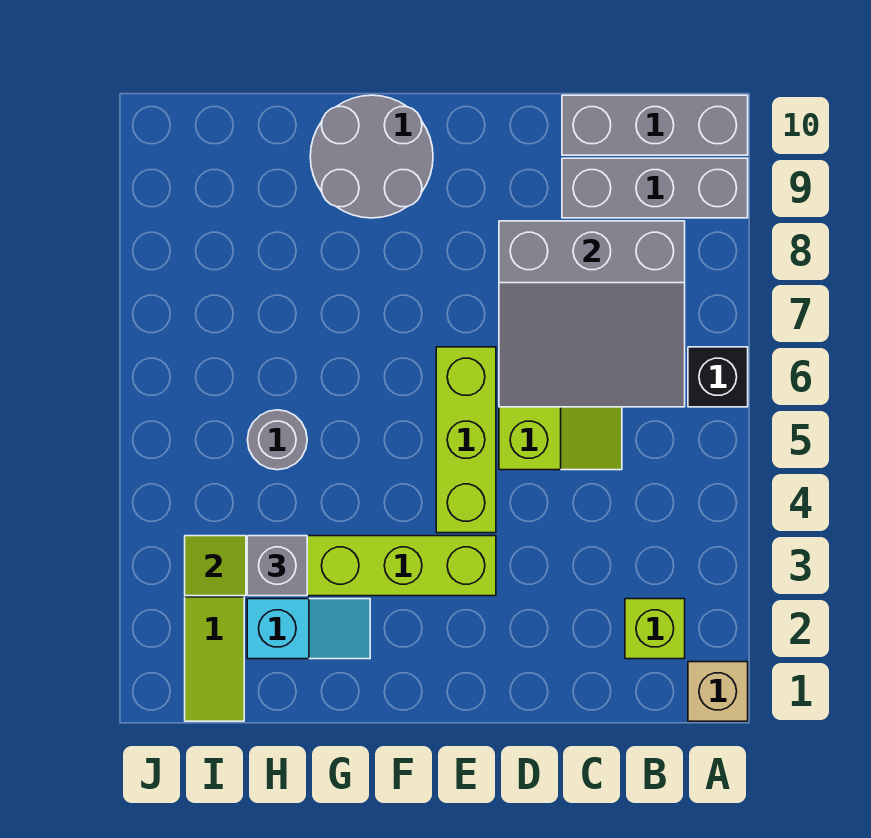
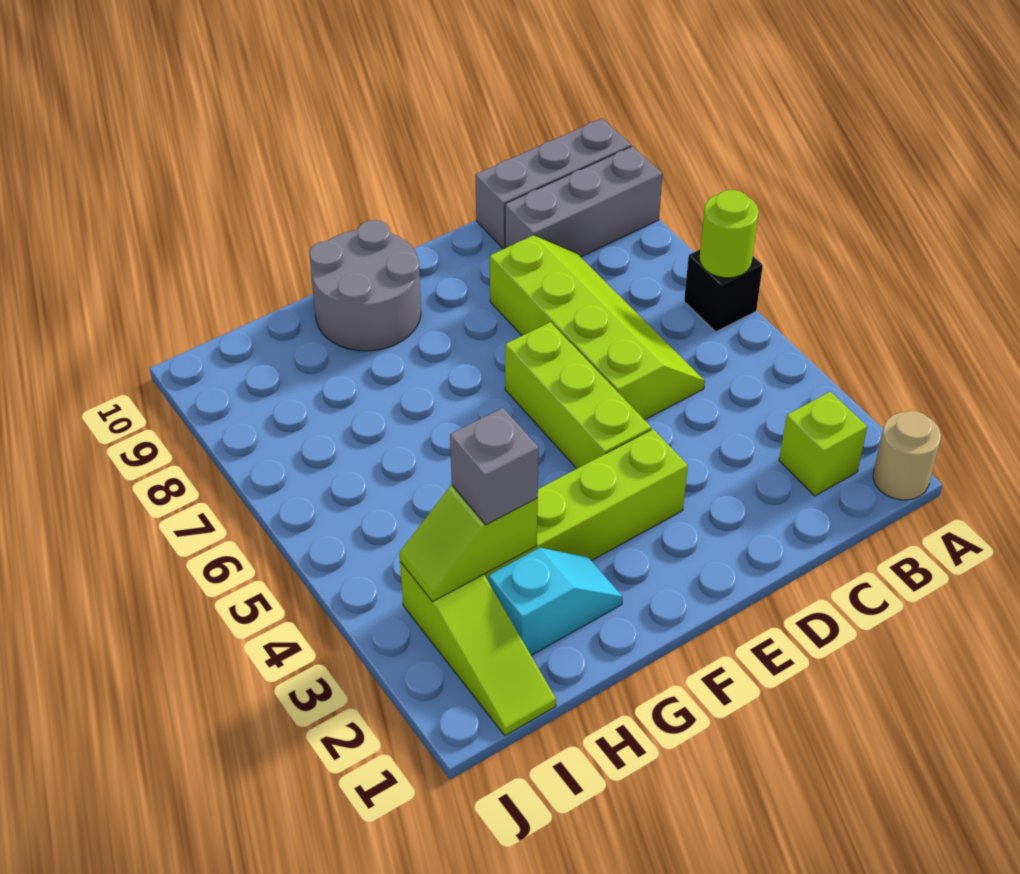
tan brick A1 level 1 -> tan round brick A1 level 1
none -> lime round brick A6 level 2
grey slope B6:D8 level 2 top 8 -> none
grey round brick H5 level 1 -> none

